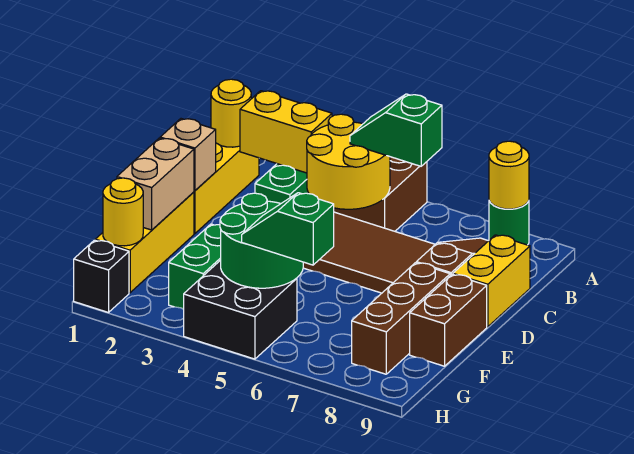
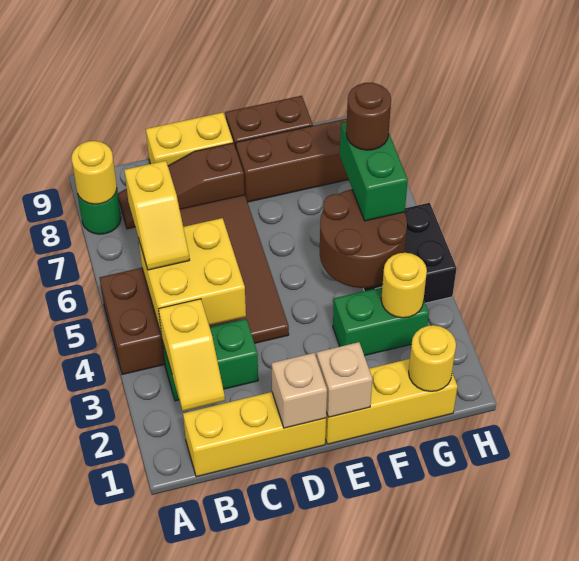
yellow round brick B1 level 2 -> yellow round brick G3 level 2
yellow brick B2:B3 level 2 -> yellow slope B2:B3 level 2 top 3
yellow round brick B4:C5 level 2 -> yellow brick B4:C5 level 2
green slope B5:B6 level 3 top 6 -> yellow slope B5:B6 level 3 top 6
tan brick E1:F1 level 2 -> tan brick E1 level 2
green round brick F4:G5 level 2 -> brown round brick F4:G5 level 2
green slope G5:G6 level 3 top 6 -> green brick G5:G6 level 3
none -> brown round brick G6 level 4
black brick H1 level 1 -> none

